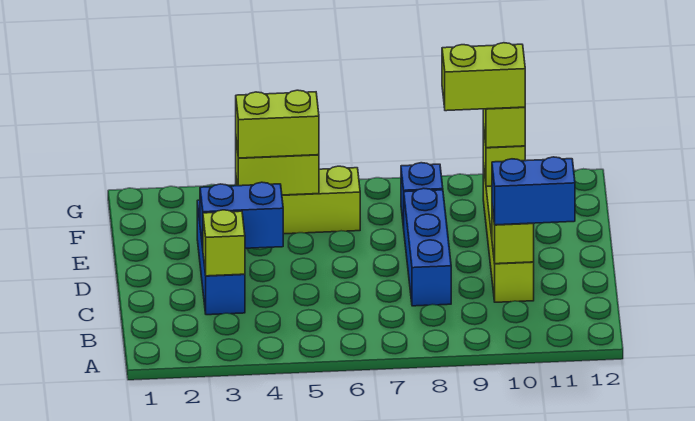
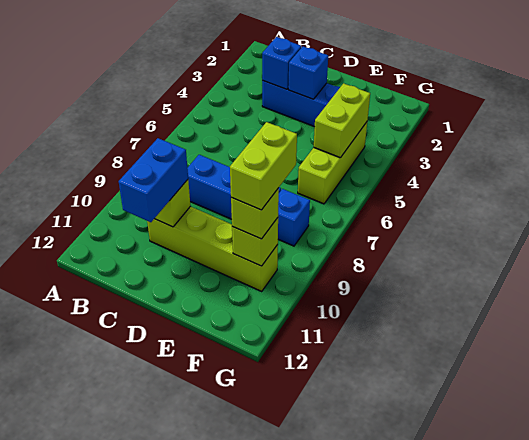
lime brick C3 level 2 -> blue brick C3 level 2
blue brick D3:D4 level 2 -> blue brick D3 level 2
lime brick F4:F5 level 3 -> none

